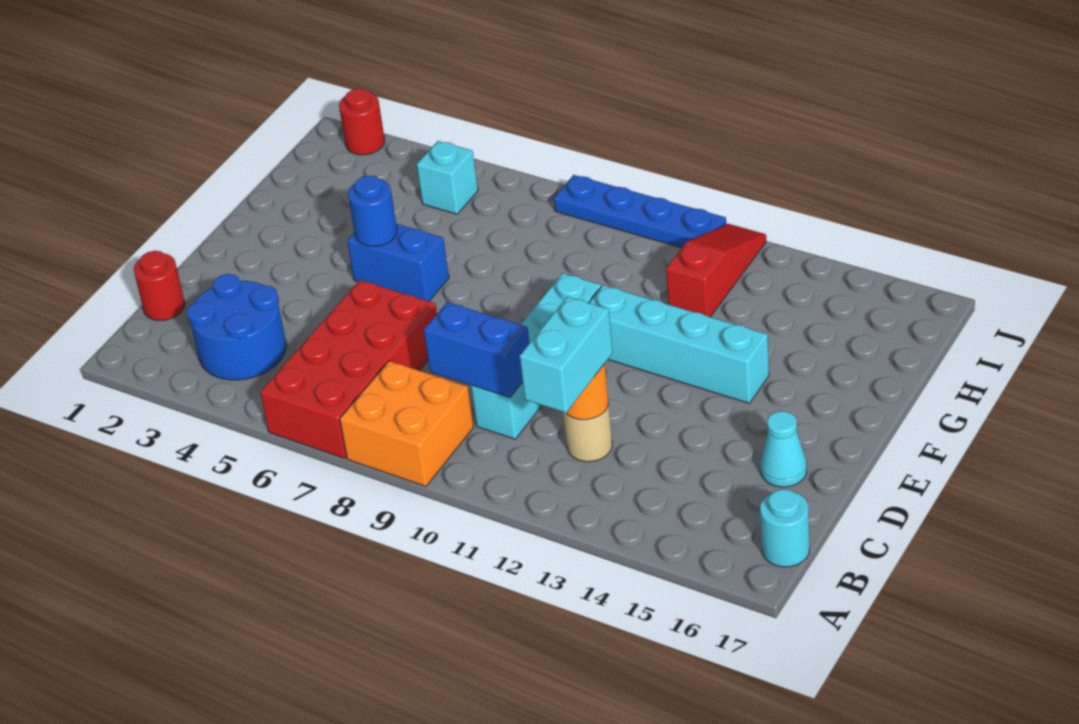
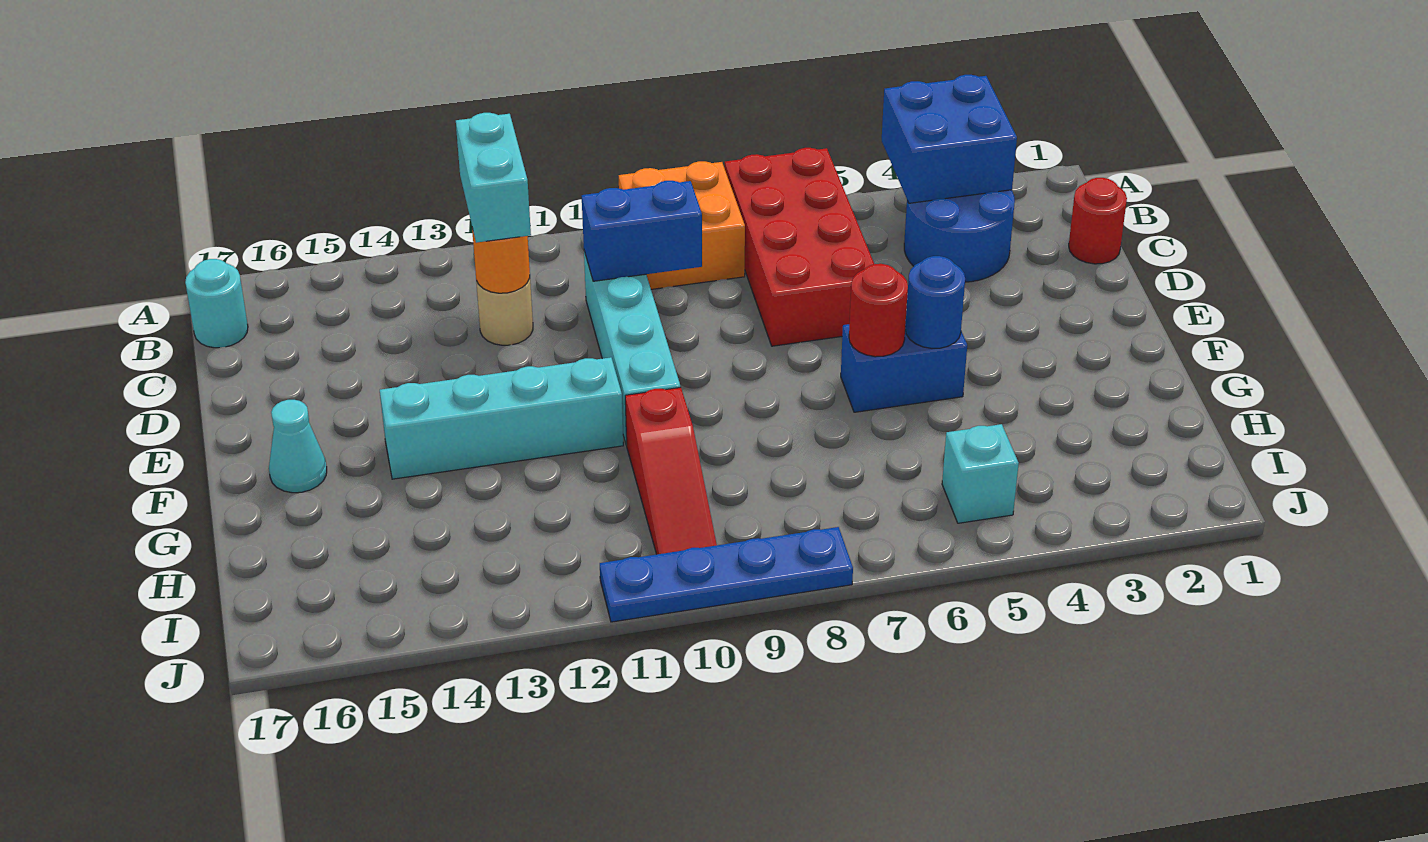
none -> blue brick A3:B4 level 2
cyan cone D16 level 1 -> cyan cone F16 level 1
red slope H12:J12 level 1 top H -> red slope G10:I10 level 1 top G
red round brick J2 level 1 -> red round brick F6 level 2

